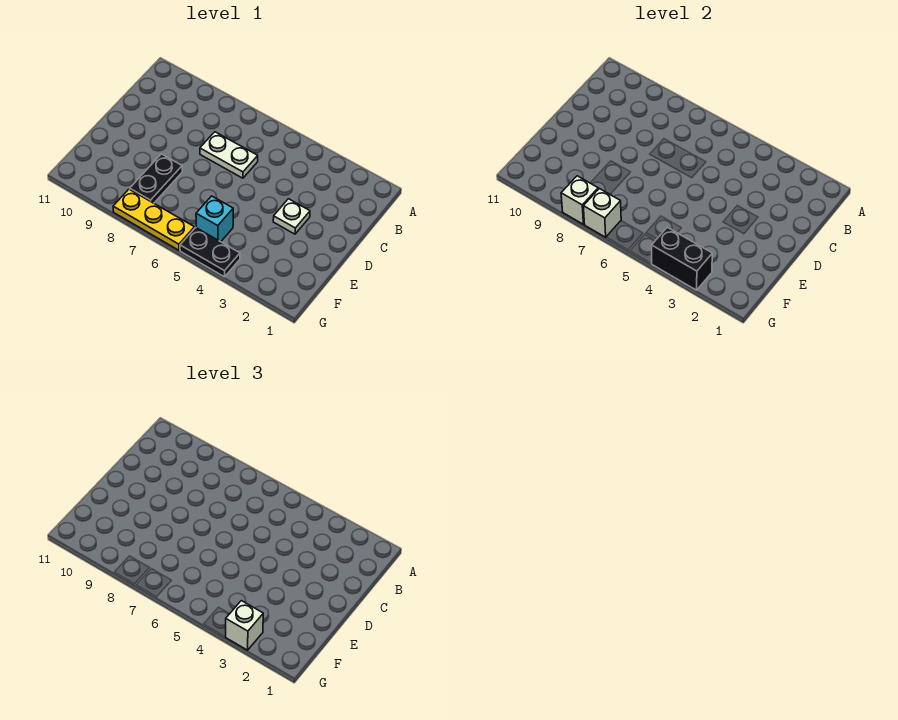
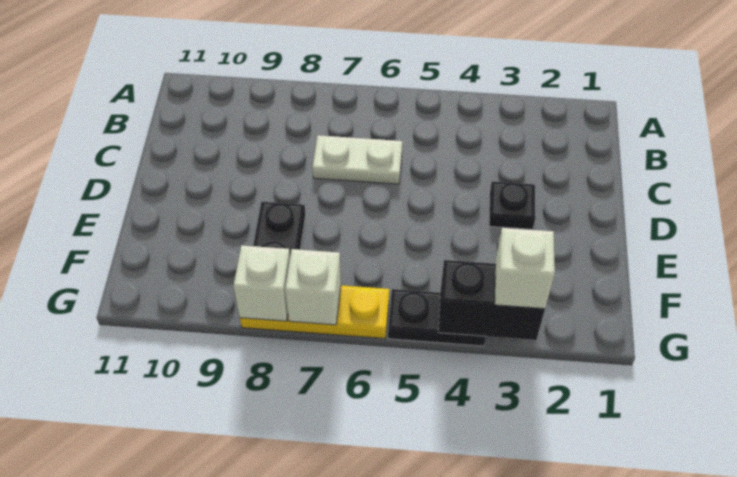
white plate D3 level 1 -> black plate D3 level 1
cyan brick F5 level 1 -> none

